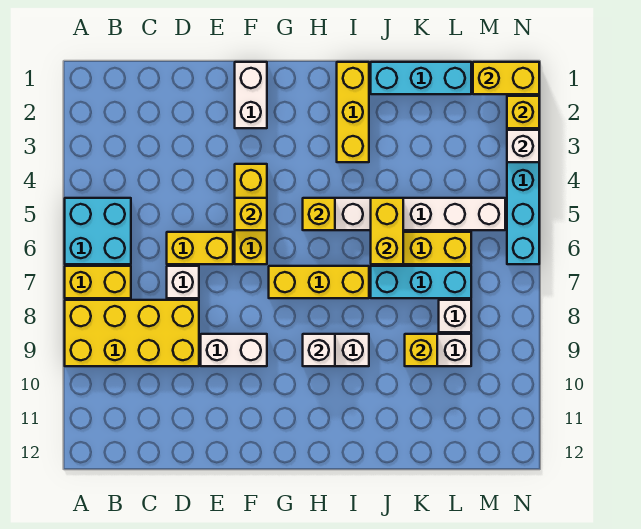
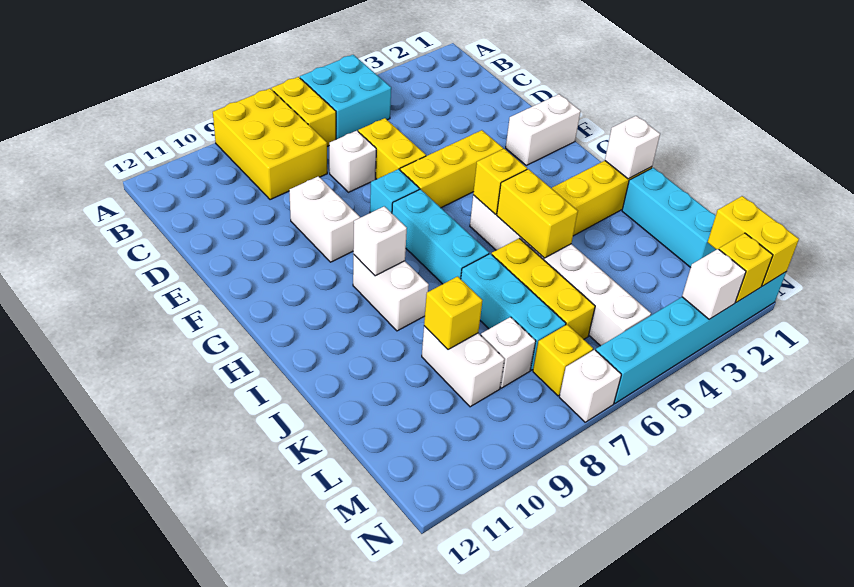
yellow brick A8:D9 level 1 -> yellow brick A8:C9 level 1
yellow brick F5 level 2 -> yellow brick M7 level 1
none -> cyan brick F7 level 1
yellow brick G7:I7 level 1 -> cyan brick G7:I7 level 1
none -> white brick I1 level 2
yellow brick J5:J6 level 2 -> yellow brick I5:J5 level 2
none -> white brick N7 level 1

